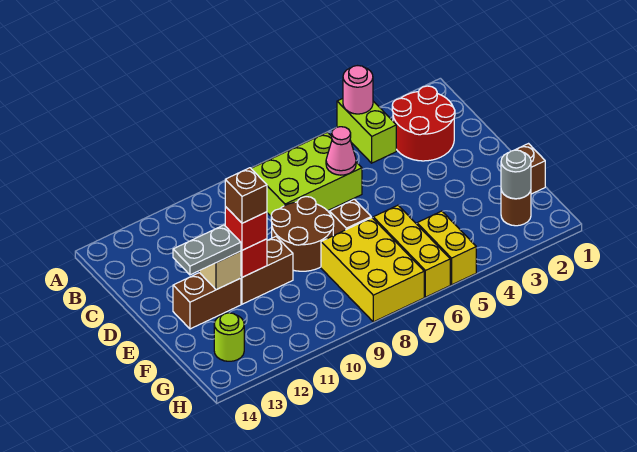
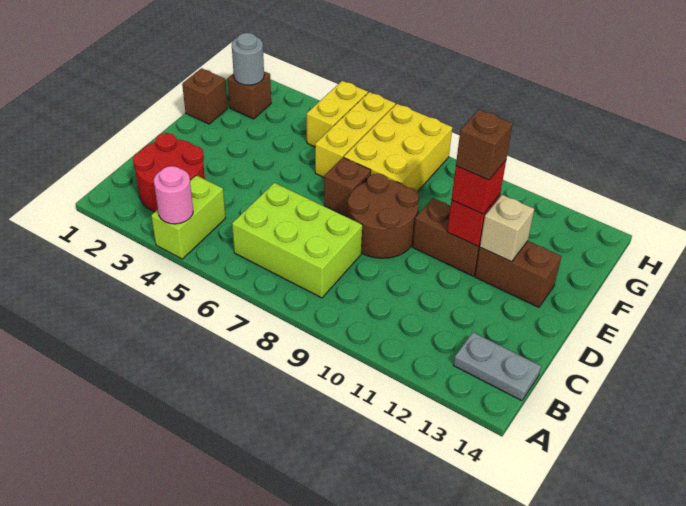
pink cone C6 level 2 -> none
grey plate E12:E13 level 3 -> grey plate B13:B14 level 1
brown round brick G2 level 1 -> brown brick G2 level 1
lime round brick G13 level 1 -> none

